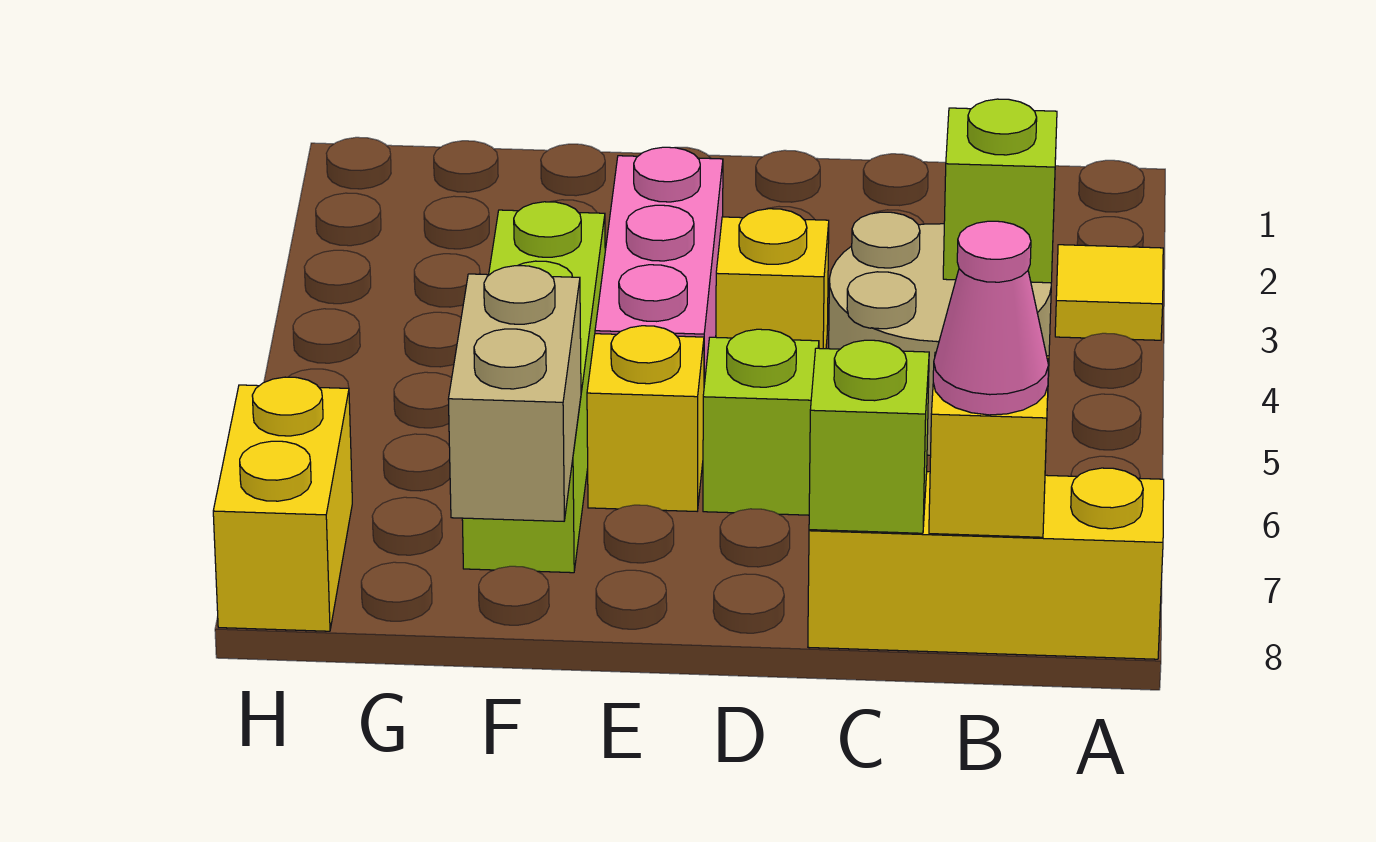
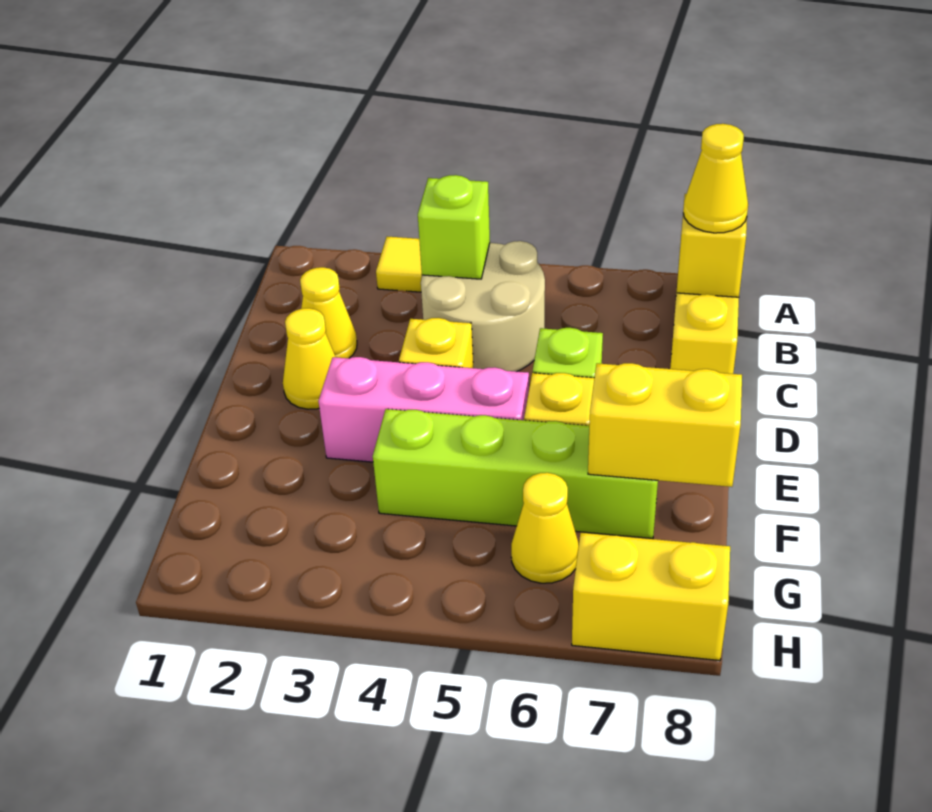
pink cone B8 level 3 -> yellow cone B8 level 3
none -> yellow cone C2 level 1
lime brick C8 level 2 -> none
none -> yellow cone D2 level 1
tan brick F7:F8 level 2 -> yellow brick F7:F8 level 2
none -> yellow cone G6 level 1

